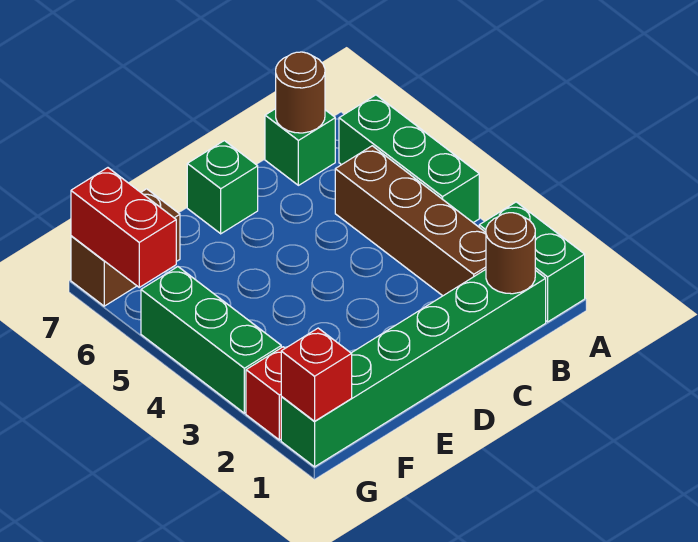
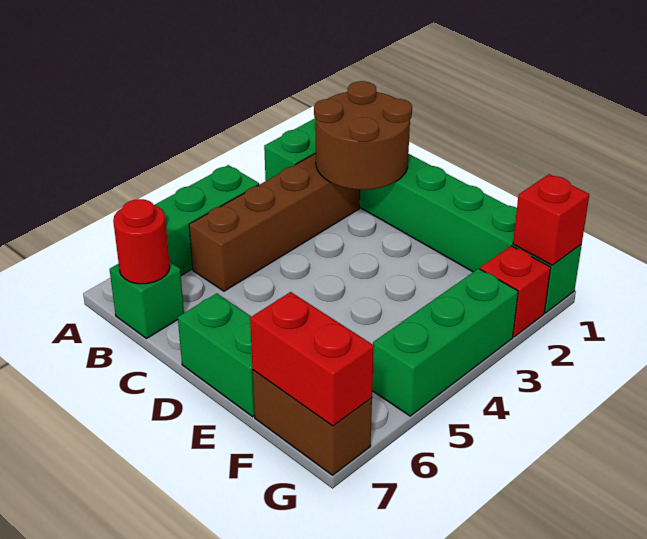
brown round brick B1 level 2 -> brown round brick B1:C2 level 2
brown round brick B7 level 2 -> red round brick B7 level 2
green brick D7 level 1 -> green brick D7:E7 level 1
red brick G6:G7 level 2 -> red brick F7:G7 level 2

